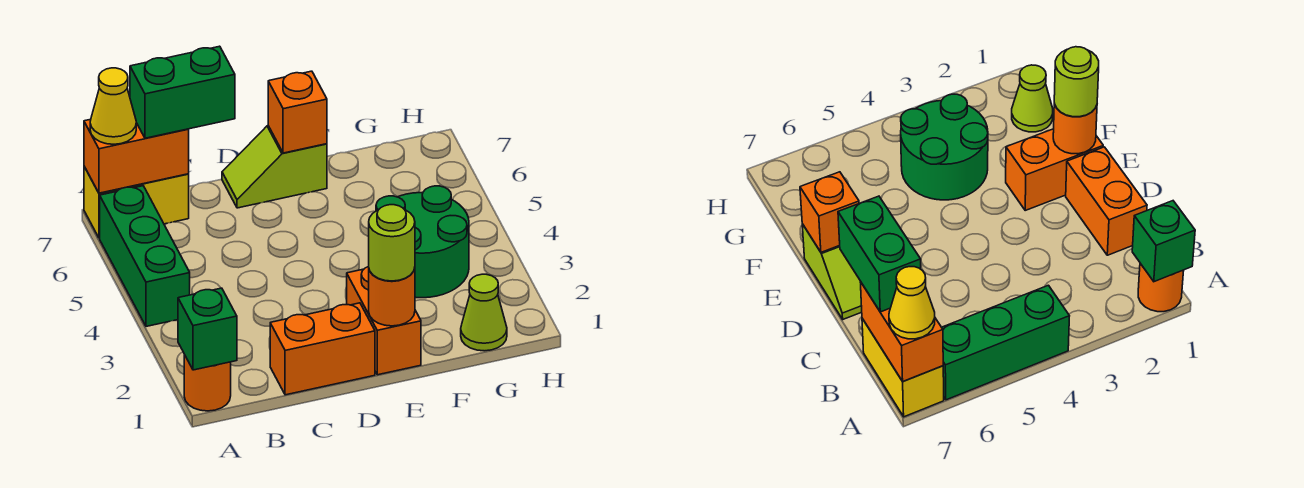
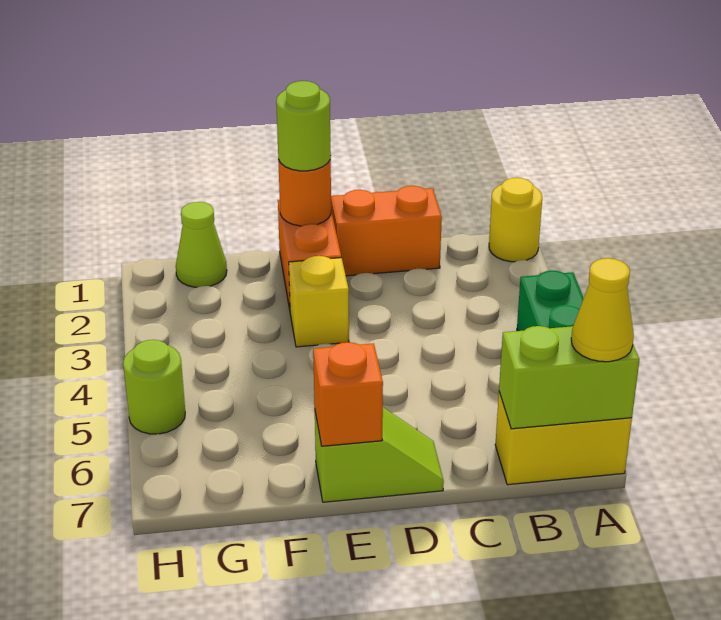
orange round brick A1 level 1 -> yellow round brick A1 level 1
green brick A1 level 2 -> none
orange brick A7:B7 level 2 -> lime brick A7:B7 level 2
green brick B7:C7 level 3 -> none
none -> yellow brick E3 level 1
green round brick F3:G4 level 1 -> none
none -> lime round brick H5 level 1

